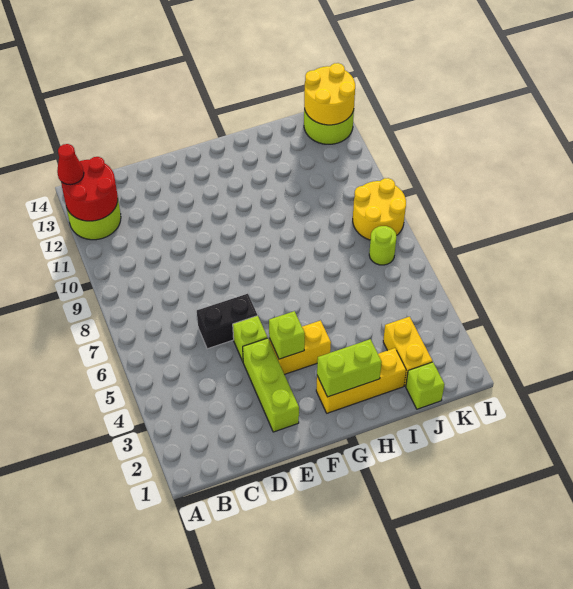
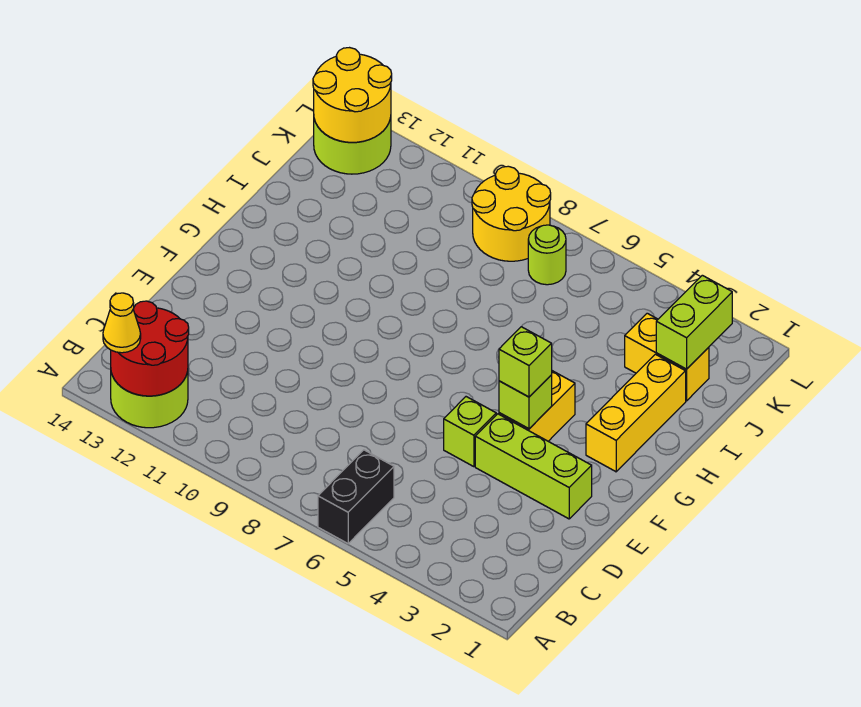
red cone A13 level 3 -> yellow cone A13 level 3
black brick D6:E6 level 1 -> black brick A6:B6 level 1
lime brick G2:H2 level 2 -> lime brick J2:K2 level 2
lime brick J1 level 1 -> lime brick F4 level 3

